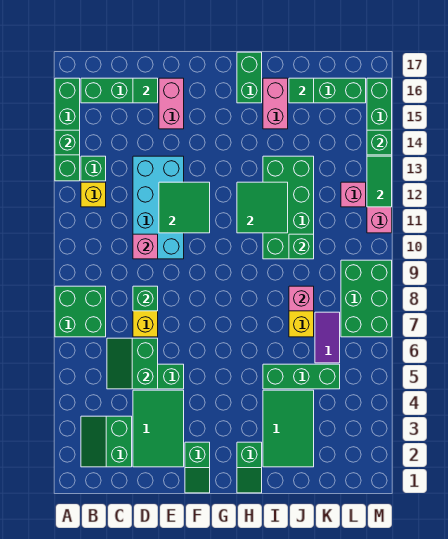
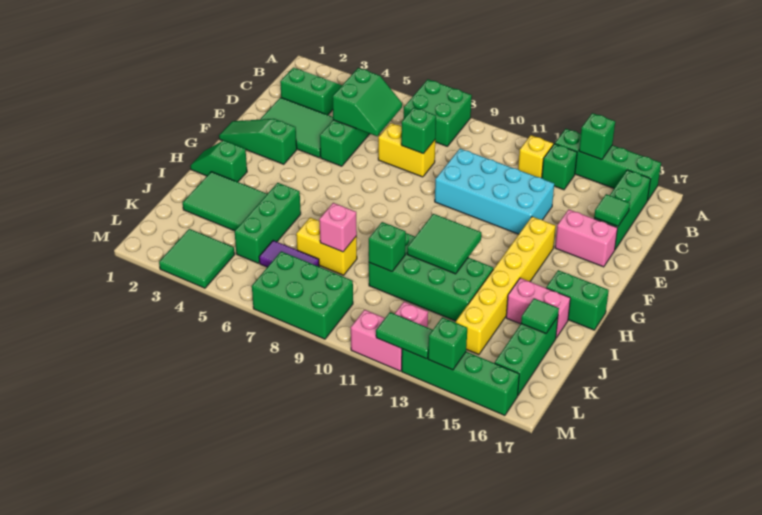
green slope C5:D6 level 2 top D -> green slope C5:D6 level 2 top 5
pink brick D10 level 2 -> none
green tile E11:F12 level 2 -> green tile L3:M4 level 1
green slope F1:F2 level 1 top 2 -> green slope F1:F3 level 1 top 3
none -> yellow brick F14:K14 level 1

